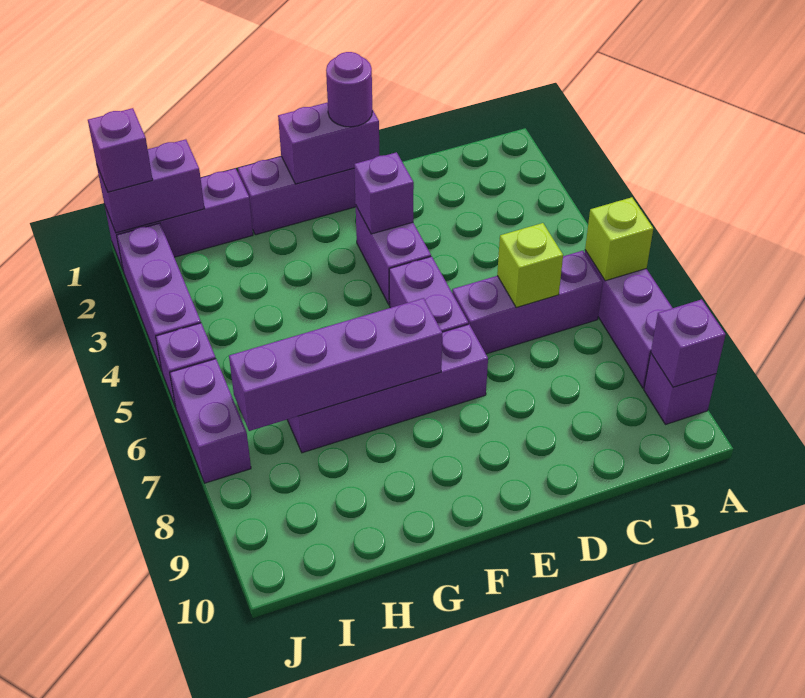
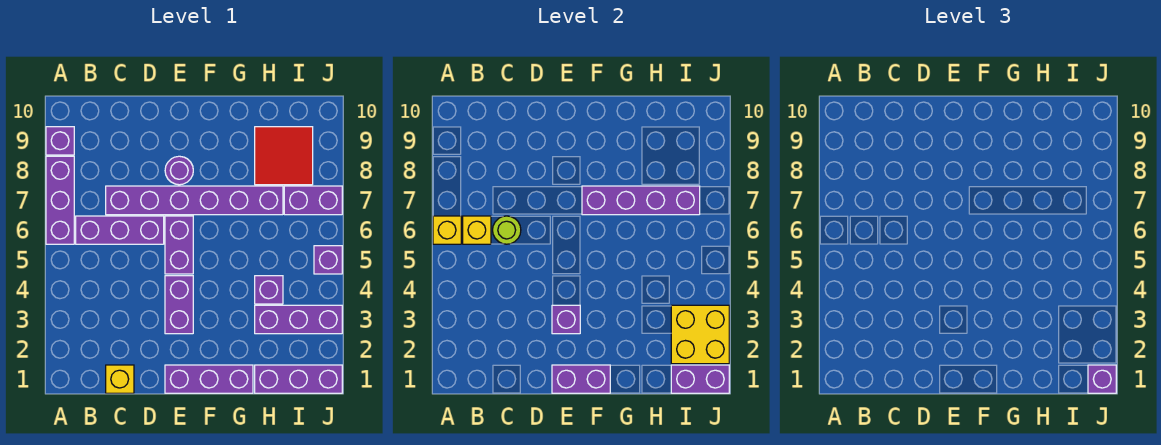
lime brick A6 level 2 -> yellow brick A6 level 2
purple brick A9 level 2 -> purple brick H4 level 1
none -> yellow brick B6 level 2
none -> yellow brick C1 level 1
lime brick C6 level 2 -> lime round brick C6 level 2
purple round brick E1 level 3 -> purple round brick E8 level 1
purple brick E7:H7 level 1 -> purple brick C7:H7 level 1
none -> red tile H8:I9 level 1
none -> yellow brick I2:J3 level 2
purple brick J2:J4 level 1 -> purple brick H3:J3 level 1
purple brick J6:J7 level 1 -> purple brick I7:J7 level 1

